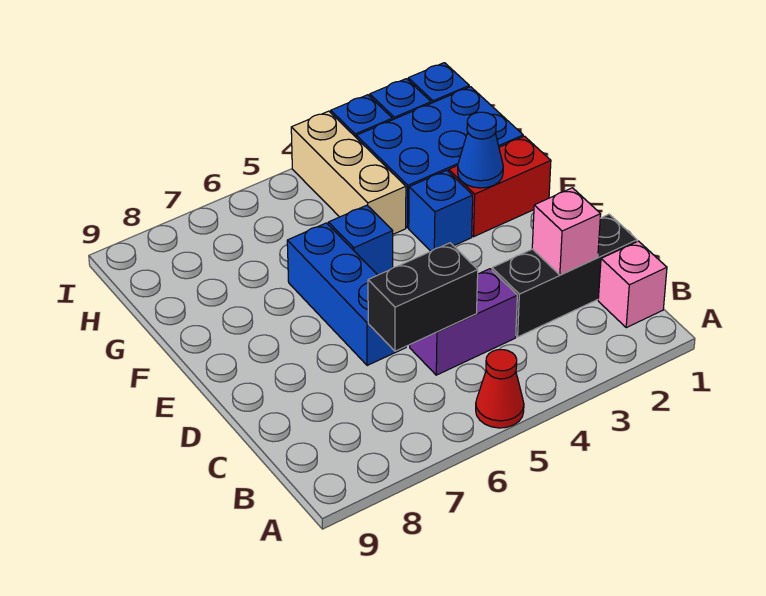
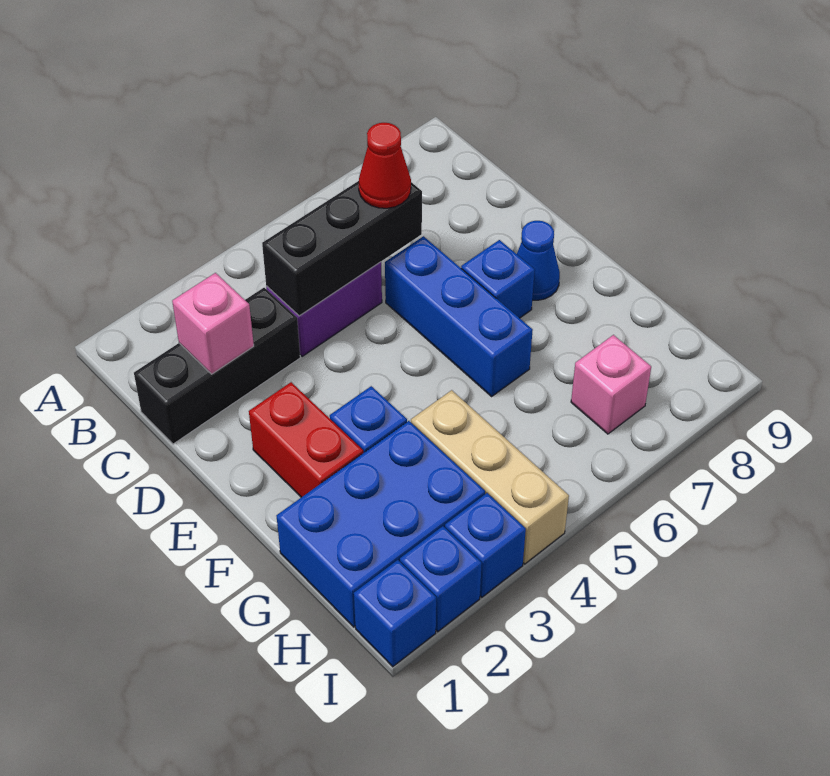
red cone A5 level 1 -> red cone C6 level 3
pink brick B1 level 1 -> pink brick H7 level 1
black brick C5:C6 level 2 -> black brick C4:C6 level 2
red brick F1:F2 level 1 -> red brick E2:F2 level 1
blue cone F2 level 2 -> blue cone E8 level 1
blue brick F5 level 1 -> blue brick E7 level 1

